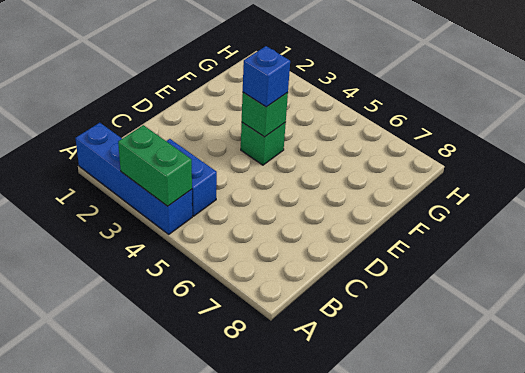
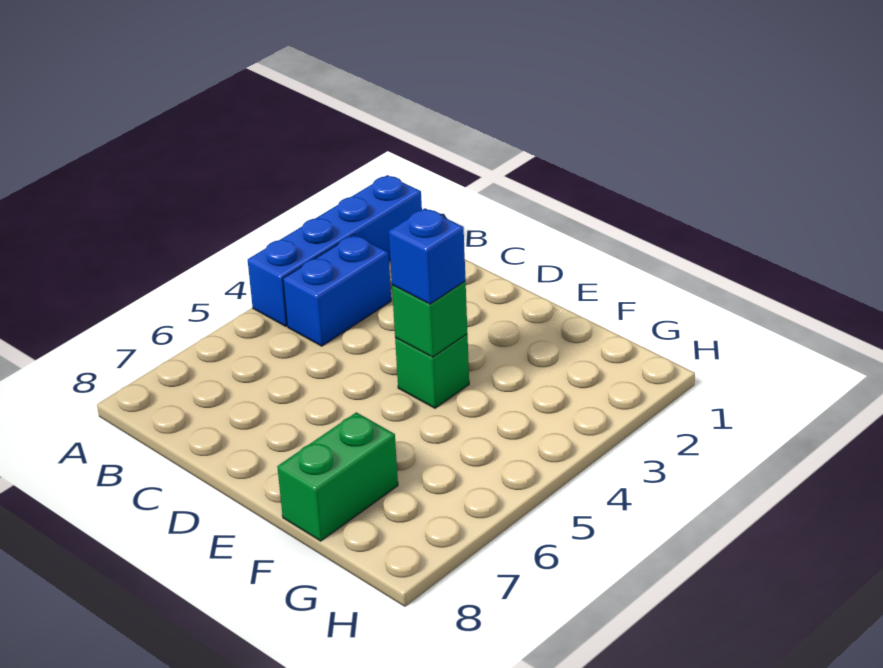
green brick A3:A4 level 2 -> green brick F7:F8 level 1

